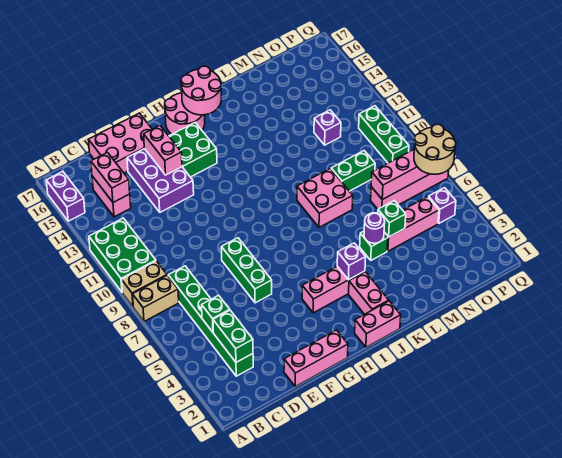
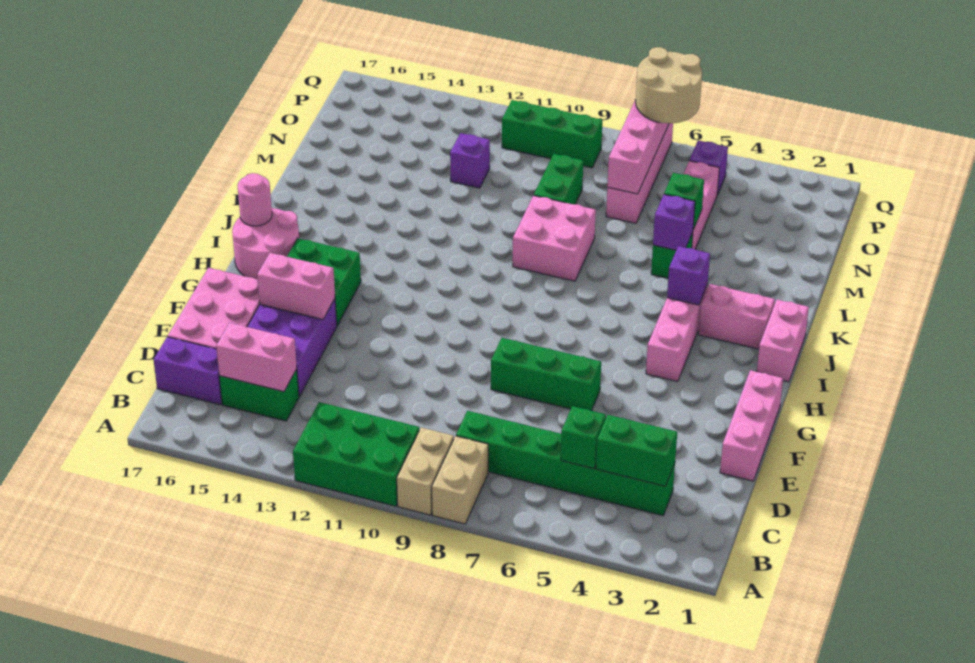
purple brick A15:A16 level 1 -> purple brick C16:C17 level 1
pink brick C14:C15 level 1 -> green brick C14:C15 level 1
purple brick E13:F15 level 1 -> purple brick D14:F15 level 1
pink round brick I16:J17 level 2 -> pink round brick I17 level 2
purple round brick L5 level 2 -> purple brick L5 level 2

